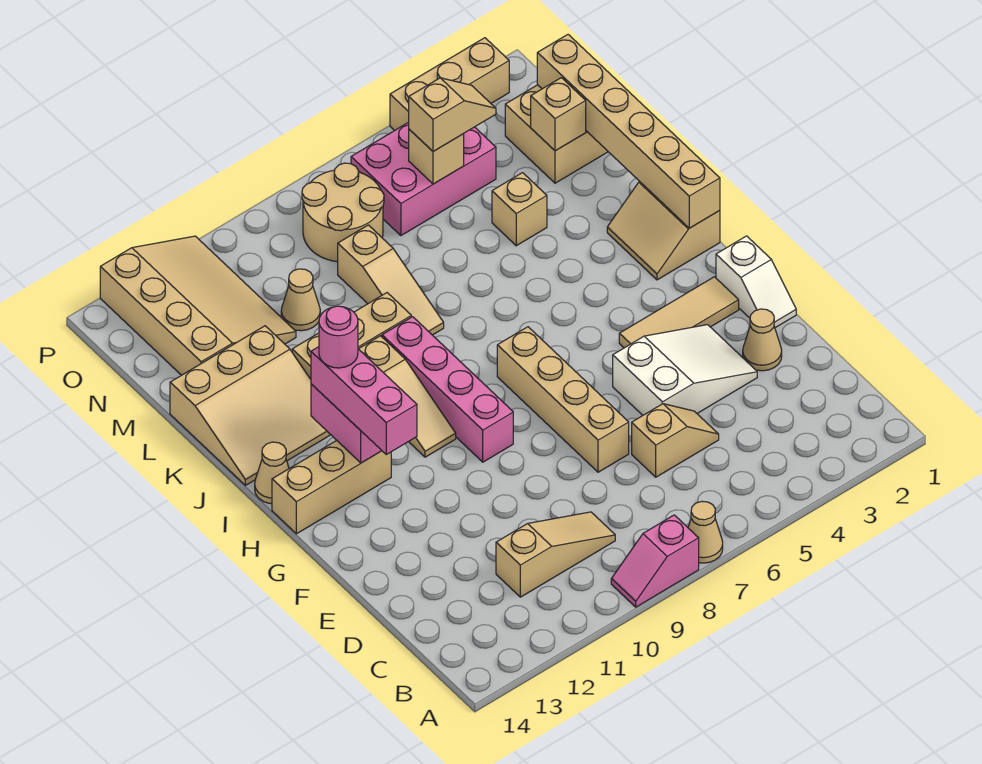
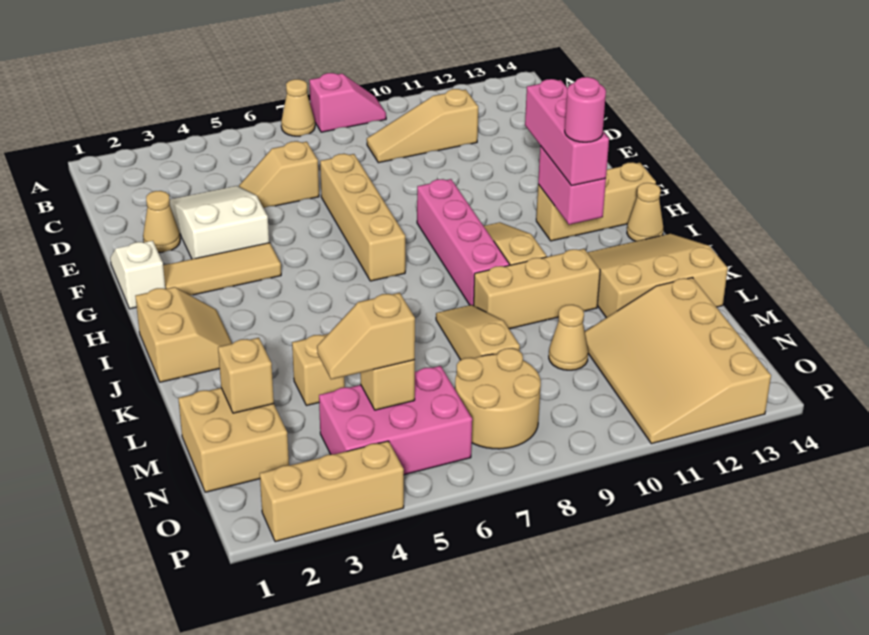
white slope E3:F5 level 1 top 5 -> white slope D3:F4 level 1 top F
tan brick I1:N1 level 2 -> none

